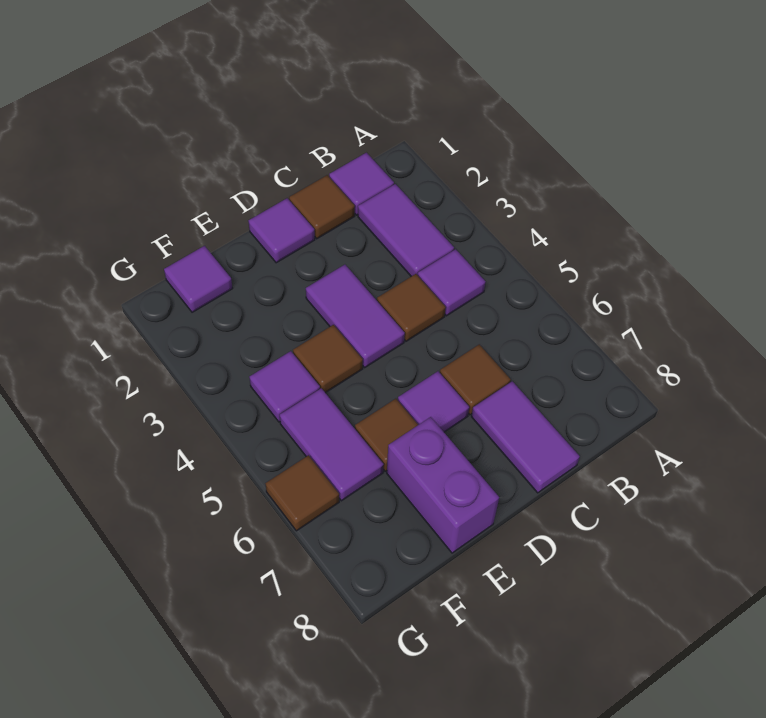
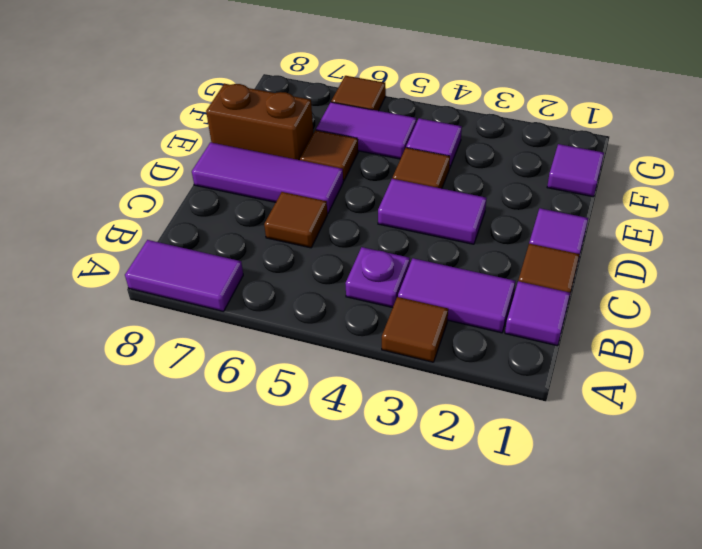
purple tile B4 level 1 -> purple plate B4 level 1
brown tile C4 level 1 -> brown tile A3 level 1
purple tile C7:C8 level 1 -> purple tile A7:A8 level 1
purple tile D6 level 1 -> purple tile D6:D8 level 1
purple brick E7:E8 level 1 -> brown brick E7:E8 level 1

